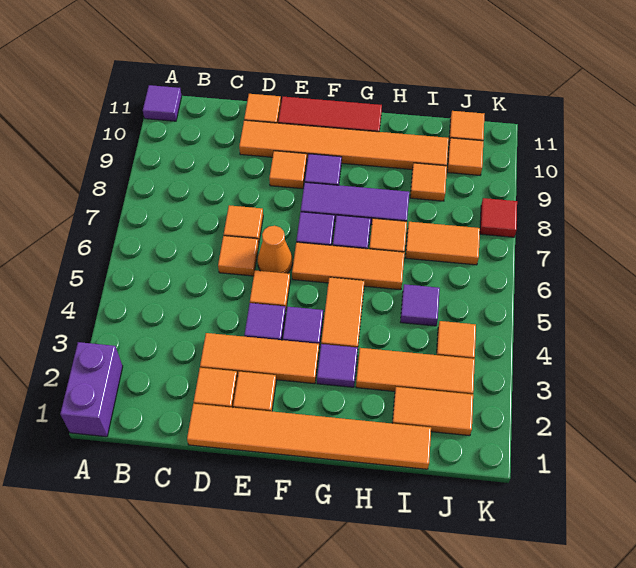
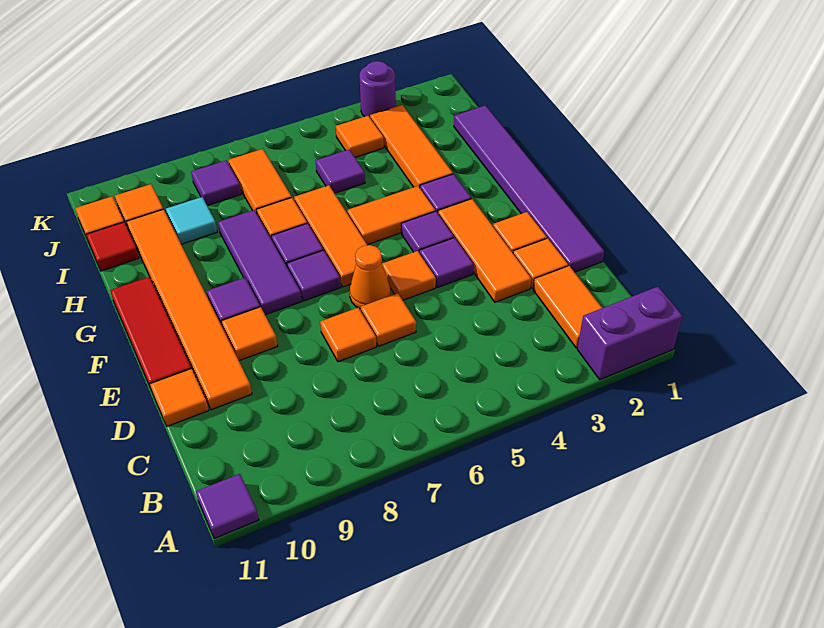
orange tile D1:I1 level 1 -> purple tile D1:I1 level 1
orange tile I2:J2 level 1 -> orange tile B2:C2 level 1
orange tile I9 level 1 -> cyan tile I9 level 1
none -> purple tile J8 level 1
none -> purple round brick K3 level 1
red tile K8 level 1 -> red tile I11 level 1

